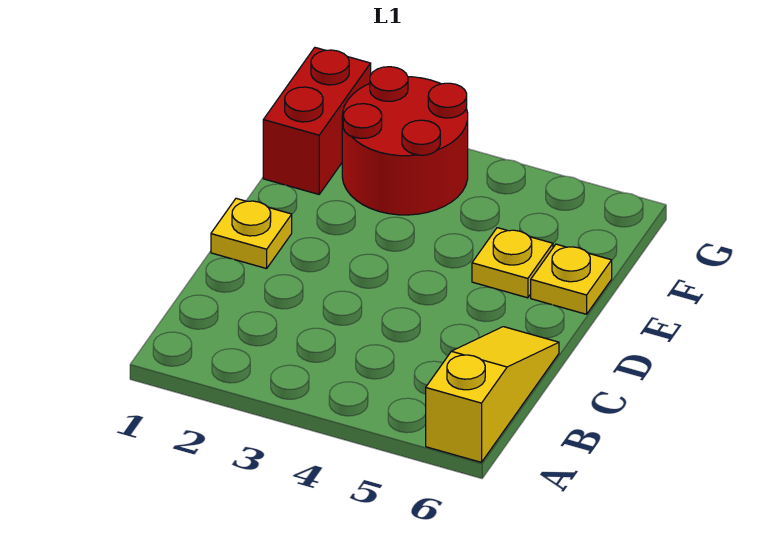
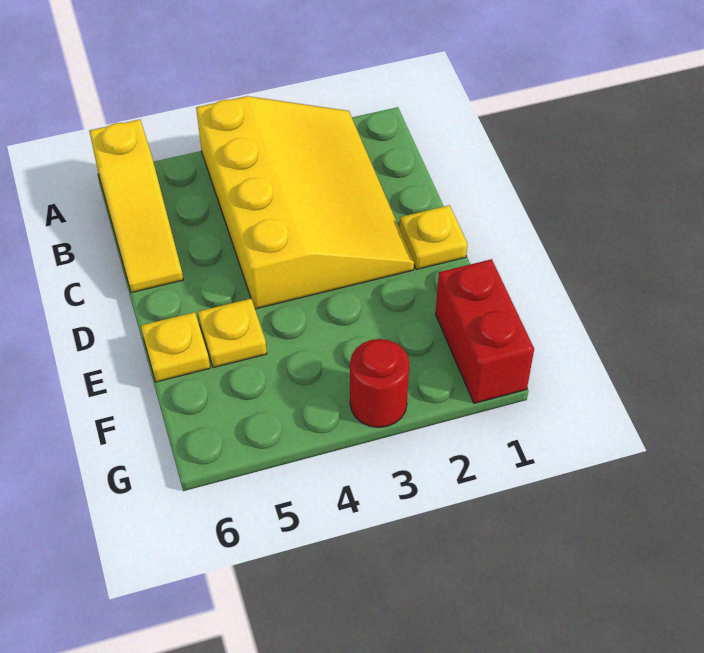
none -> yellow slope A2:D4 level 1 top 4
red round brick F2:G3 level 1 -> red round brick G3 level 1

